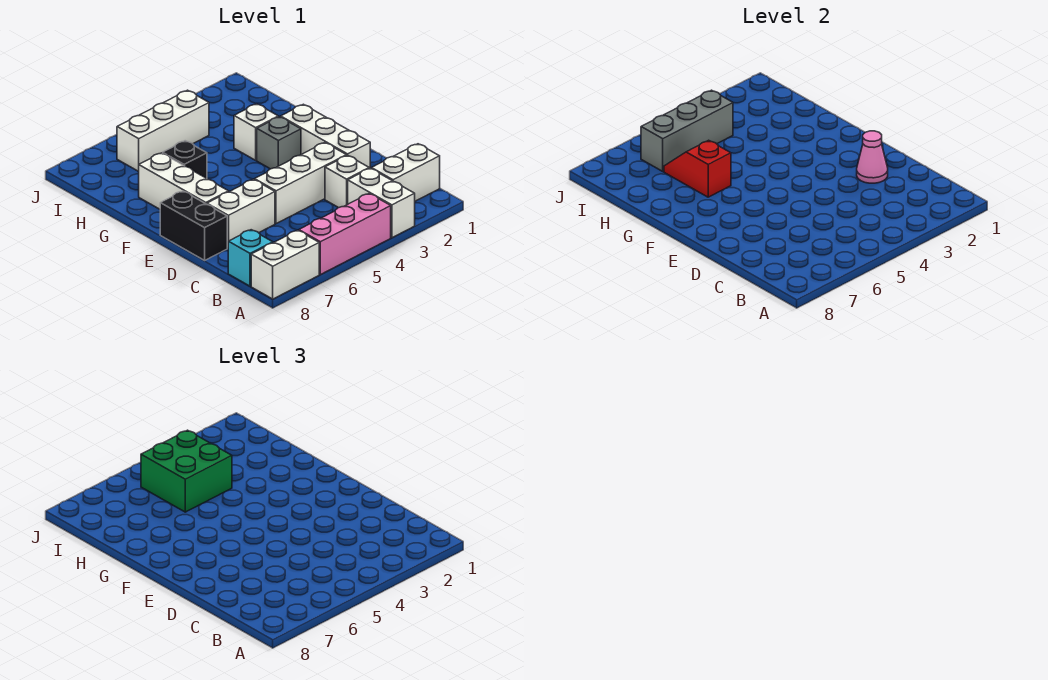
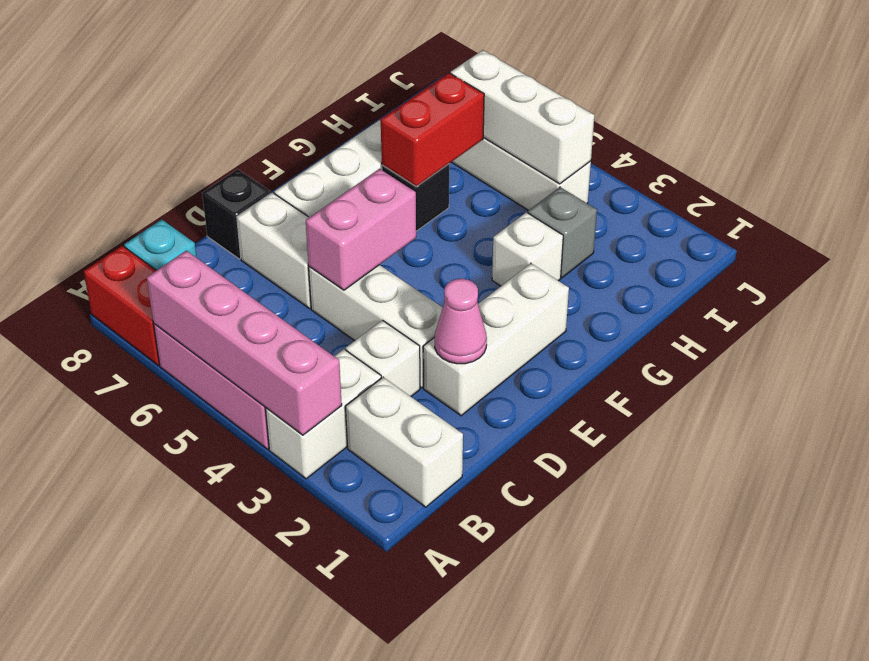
none -> pink brick A3:A6 level 2
white brick A7:A8 level 1 -> red brick A7:A8 level 1
none -> pink brick D5:E5 level 2
black brick D8:E8 level 1 -> black brick D8 level 1
grey brick F3 level 1 -> grey brick H3 level 1
red slope G6:H6 level 2 top G -> red brick G6:H6 level 2
green brick H4:I5 level 3 -> none
grey brick I4:I6 level 2 -> white brick I4:I6 level 2

